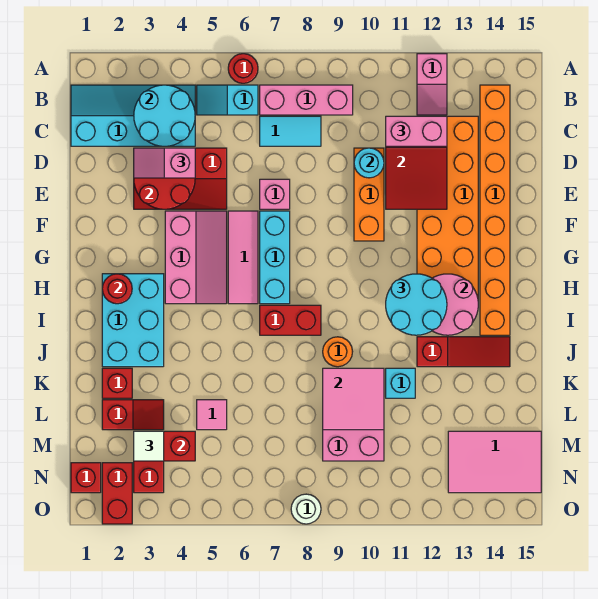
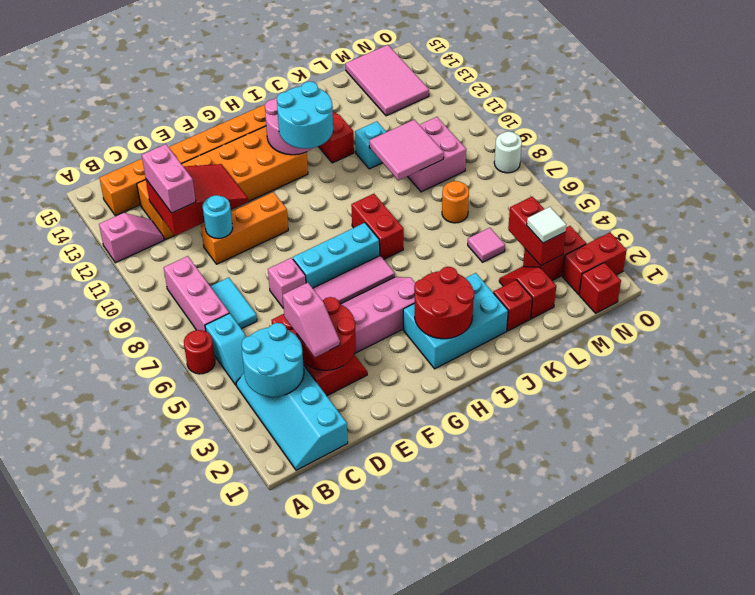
red round brick H2 level 2 -> red round brick H2:I3 level 2
orange round brick J9 level 1 -> orange round brick L7 level 1

